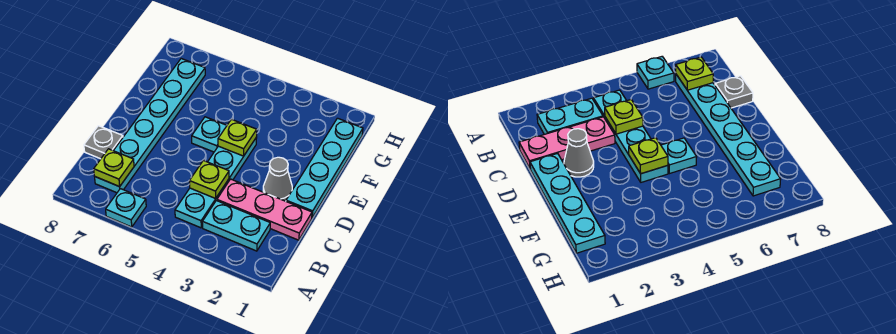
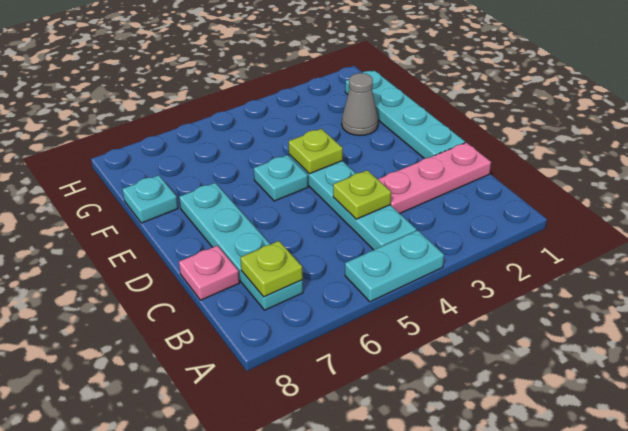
cyan plate A6 level 1 -> cyan plate F8 level 1
cyan plate B2:B3 level 1 -> cyan plate A4:A5 level 1
cyan plate B7:G7 level 1 -> cyan plate B7:E7 level 1
grey plate C8 level 1 -> pink plate C8 level 1
grey cone D2 level 1 -> grey cone F2 level 1

